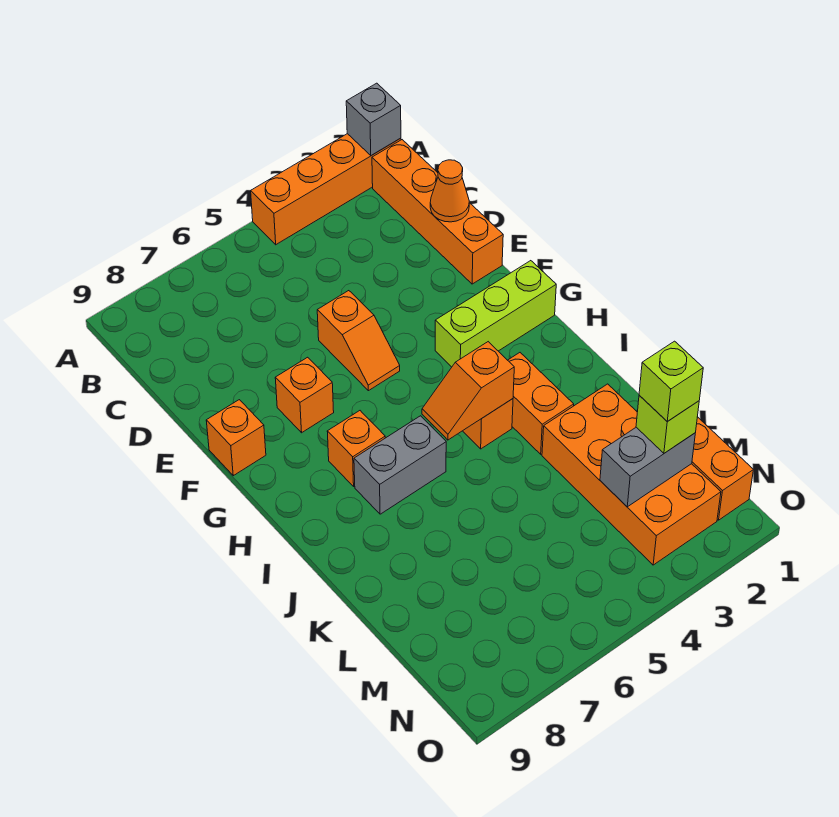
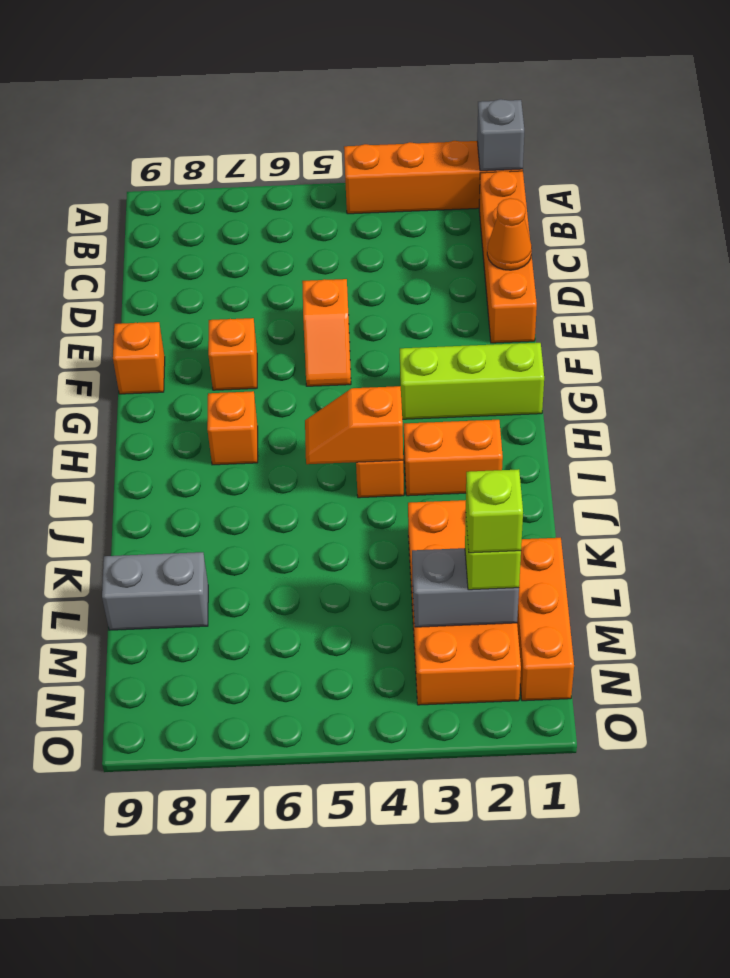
orange brick I3:J3 level 1 -> orange brick I2:I3 level 1
grey brick I6:I7 level 1 -> grey brick L8:L9 level 1

